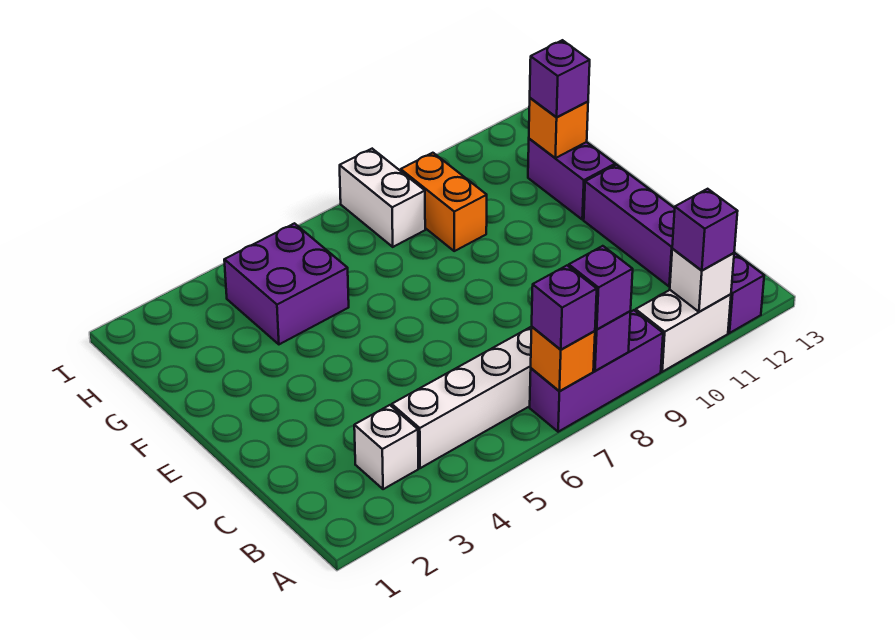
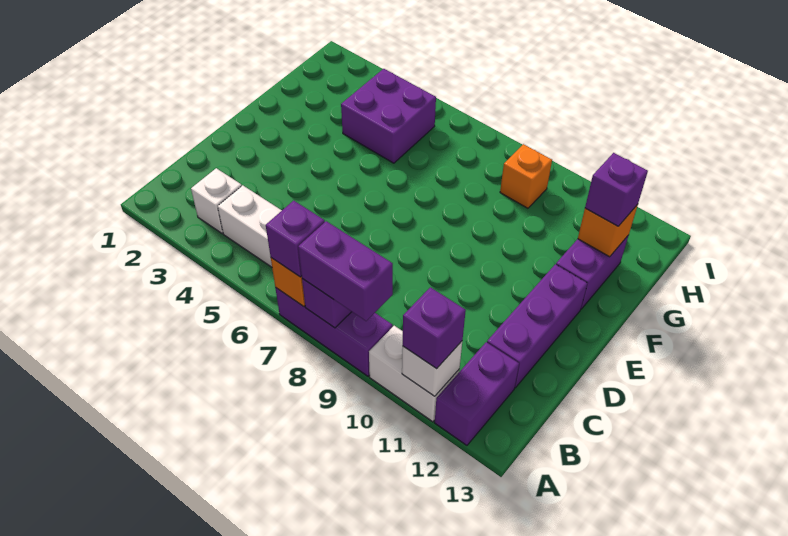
purple brick A8 level 3 -> purple brick A8:A9 level 3
orange brick G9:H9 level 1 -> orange brick H9 level 1
white brick H8:I8 level 1 -> none

